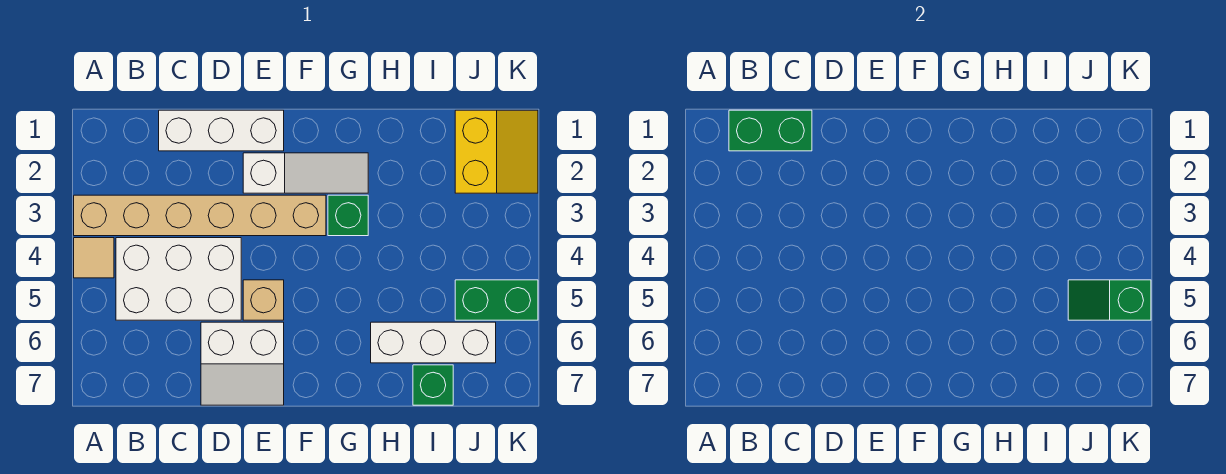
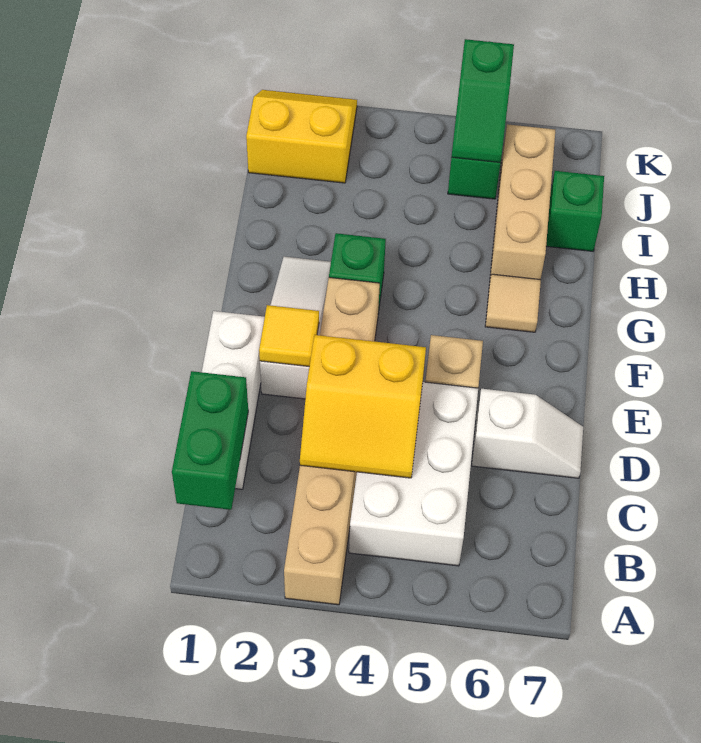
tan tile A4 level 1 -> tan tile G6 level 1
none -> yellow slope C3:D4 level 2 top D
white slope D6:E7 level 1 top 6 -> white slope D6:D7 level 1 top 6
none -> yellow tile E2 level 2
white brick H6:J6 level 1 -> tan brick H6:J6 level 1

